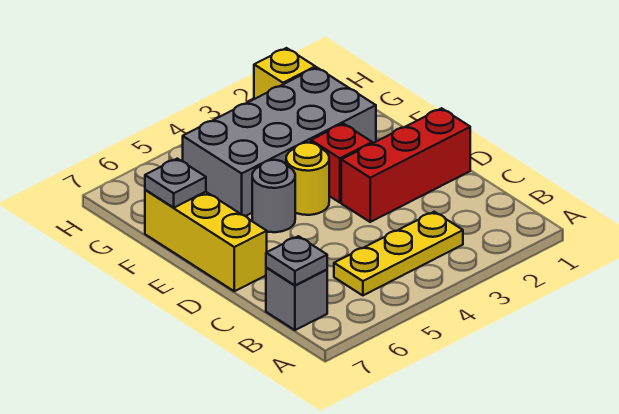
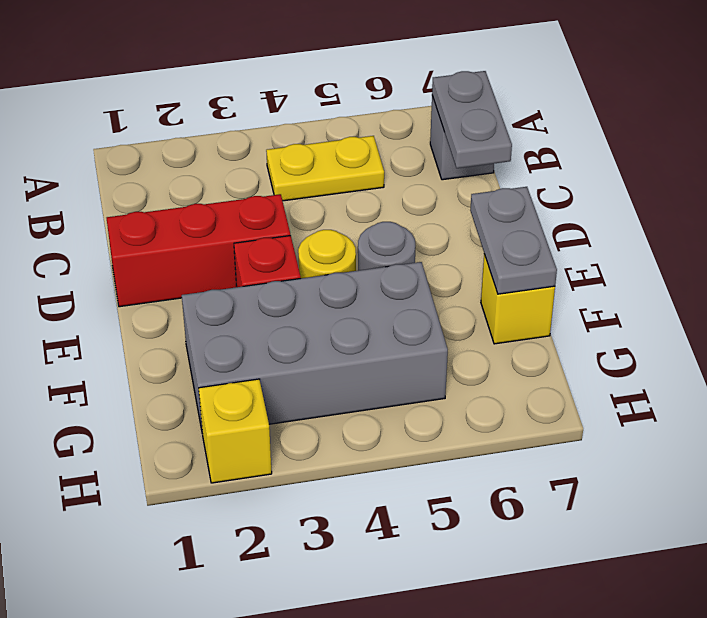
yellow plate B3:B5 level 1 -> yellow plate B4:B5 level 1
grey plate B7 level 2 -> grey plate B7:C7 level 2
yellow brick D7:F7 level 1 -> yellow brick F7 level 1
grey plate F7 level 2 -> grey plate E7:F7 level 2

